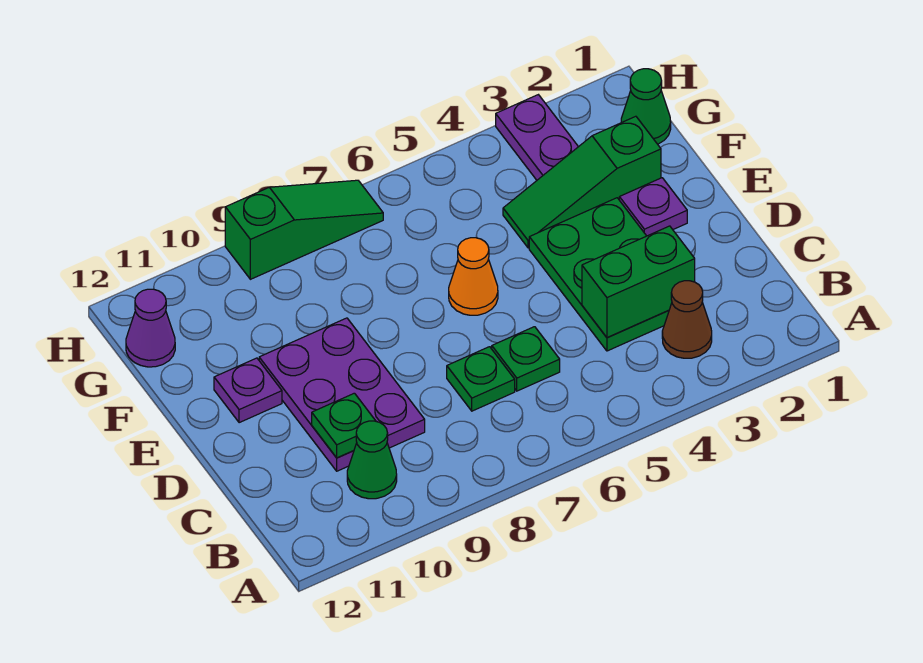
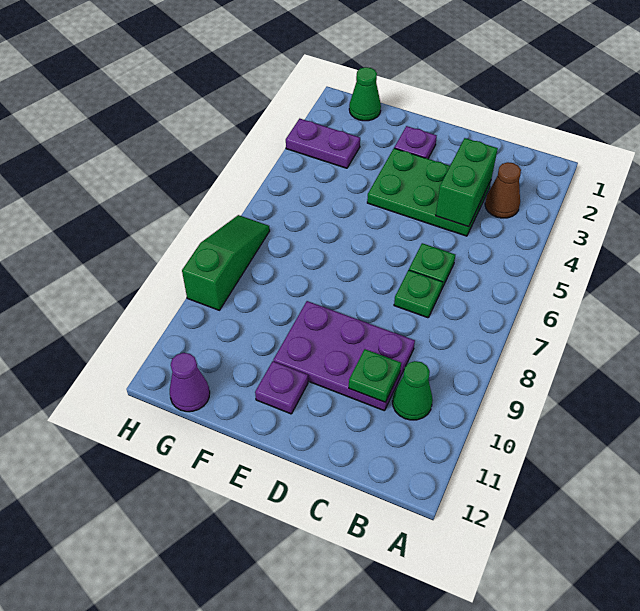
orange cone E6 level 1 -> none
green slope F2:F4 level 1 top 2 -> none

